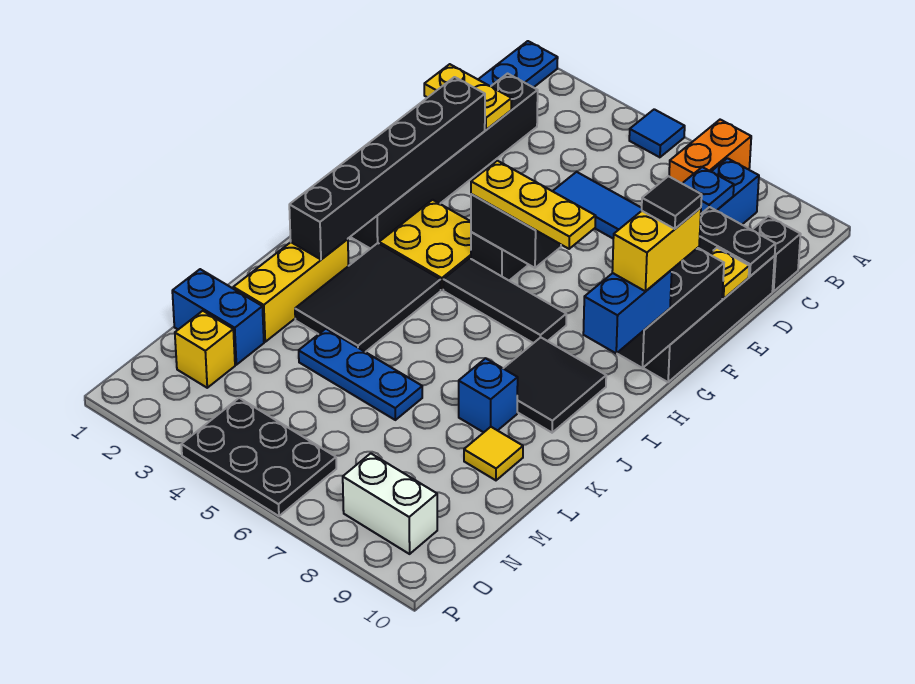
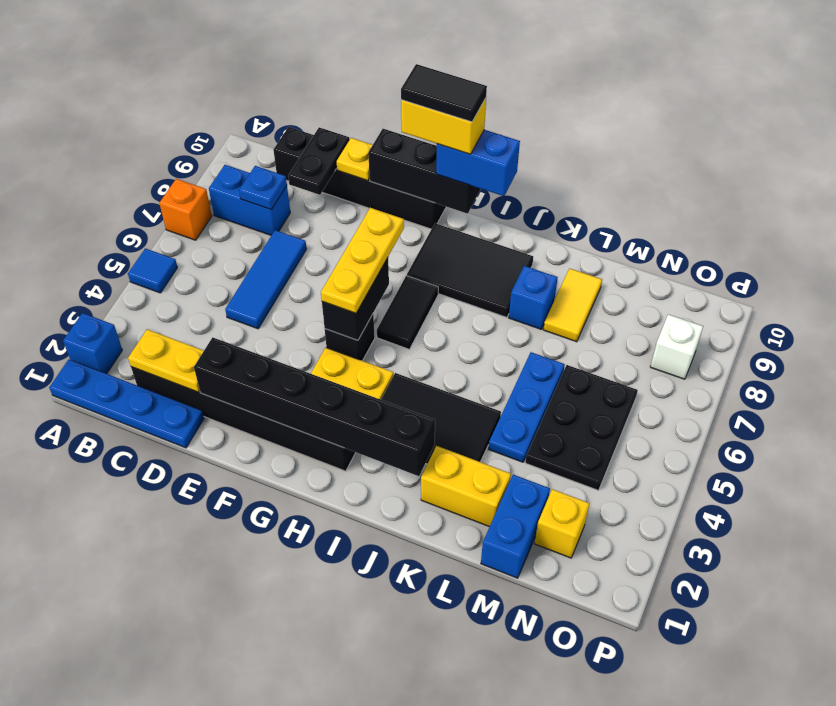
none -> blue brick A2 level 1
orange brick A7:B7 level 1 -> orange brick A7 level 1
yellow plate D1:D2 level 2 -> yellow plate C2:D2 level 2
black tile G10 level 5 -> black tile G10:H10 level 5
black tile H5:H7 level 1 -> black tile H6:H7 level 1
black tile I8:J9 level 1 -> black tile H8:J9 level 1
yellow brick J2:L2 level 1 -> yellow brick K2:L2 level 1
yellow tile L9 level 1 -> yellow tile L8:L9 level 1
black plate O4:P6 level 1 -> black plate M4:N6 level 1
white brick O8:O9 level 1 -> white brick O8 level 1

